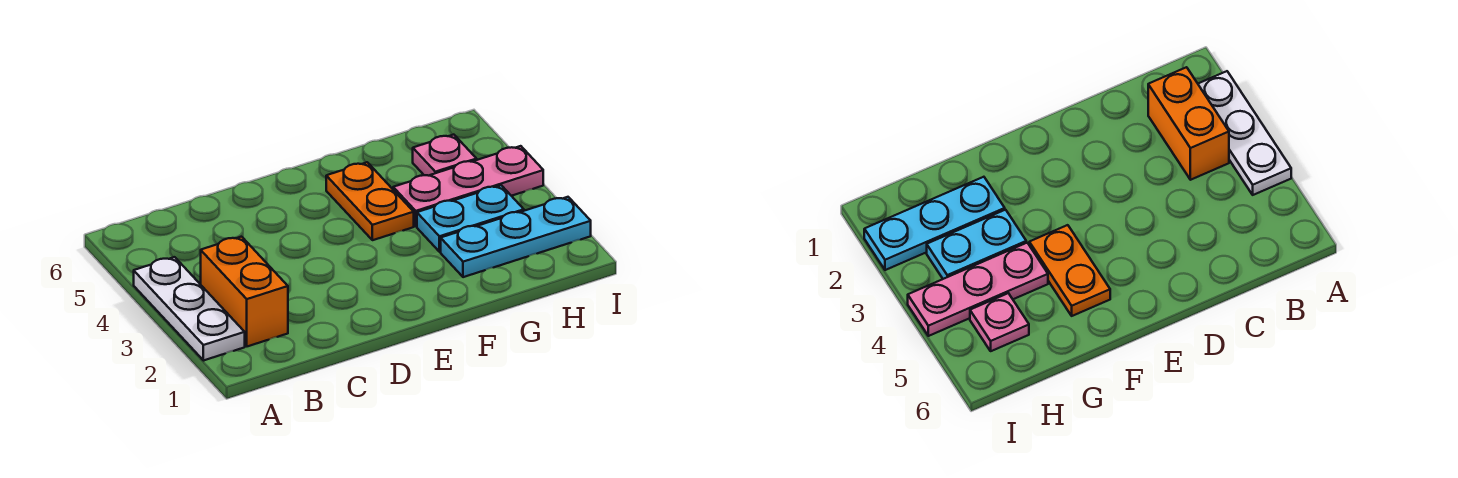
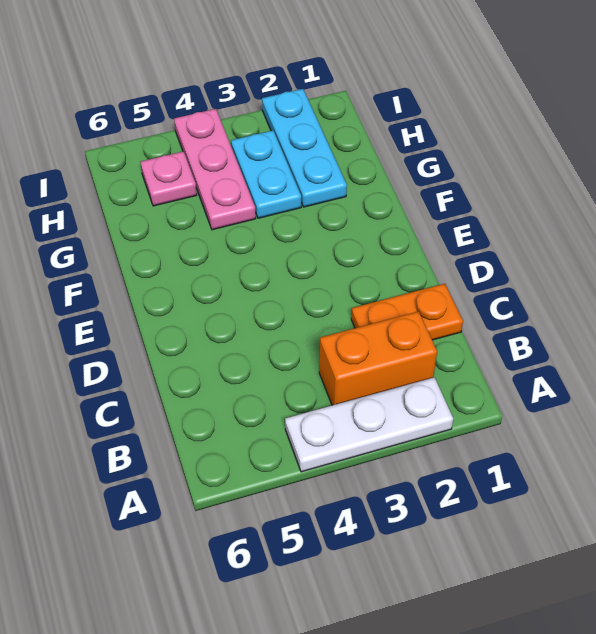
orange plate F4:F5 level 1 -> orange plate C1:C2 level 1

